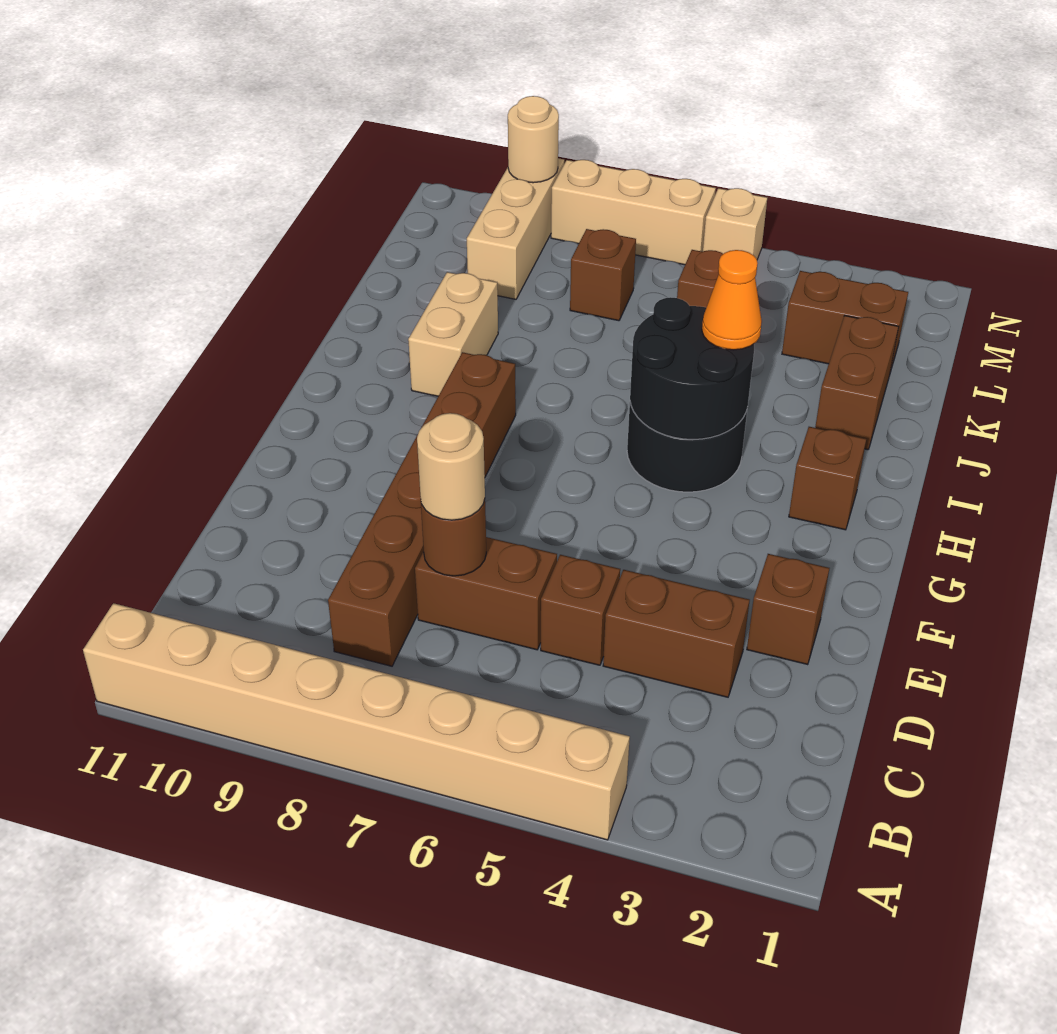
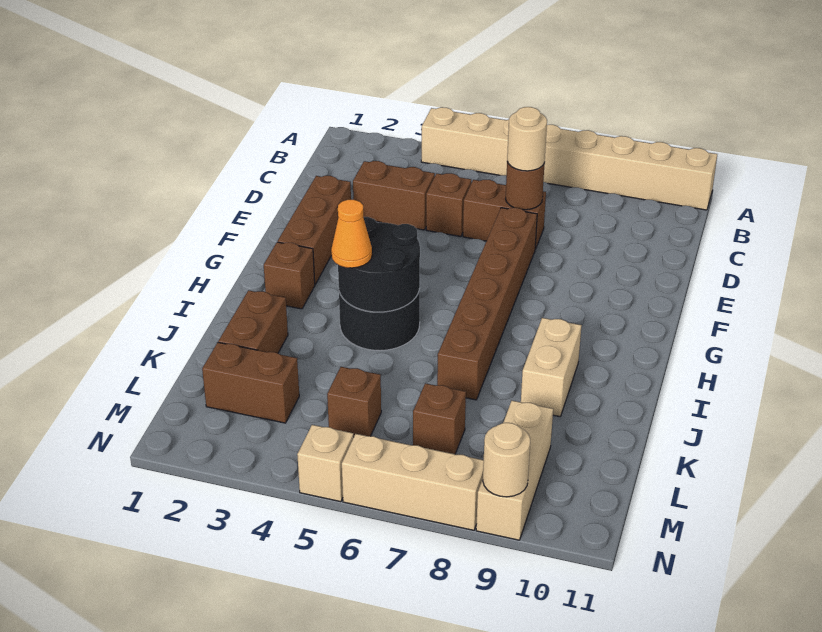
brown brick C8:H8 level 1 -> brown brick E7:J7 level 1
brown brick E2 level 1 -> brown brick E2:G2 level 1

